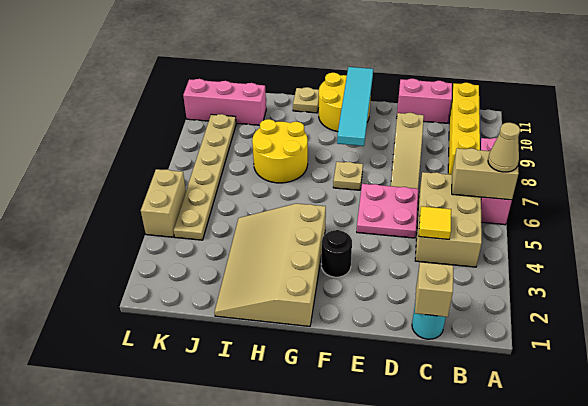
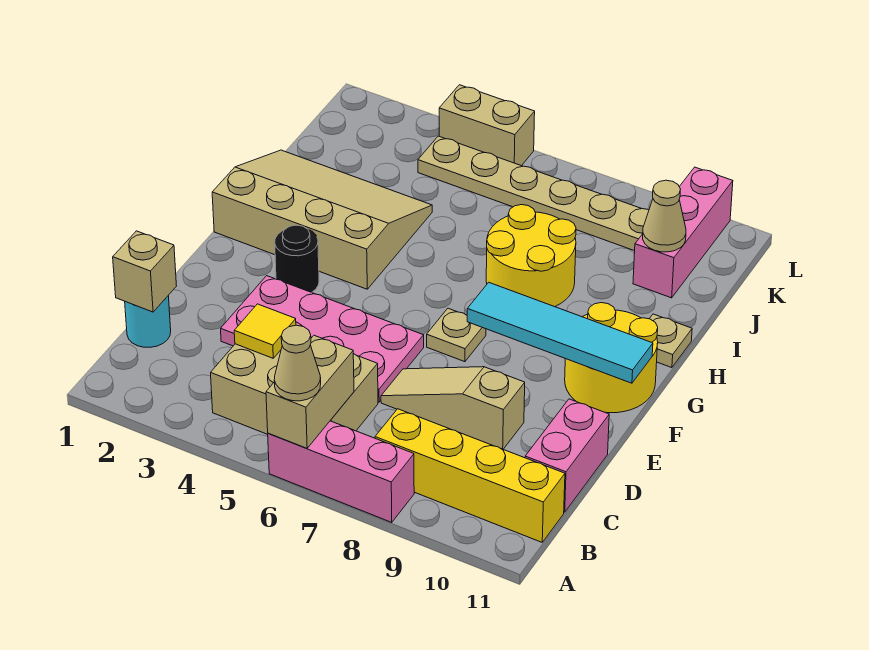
pink plate D5:E6 level 1 -> pink plate D3:E6 level 1
none -> tan cone J10 level 2

